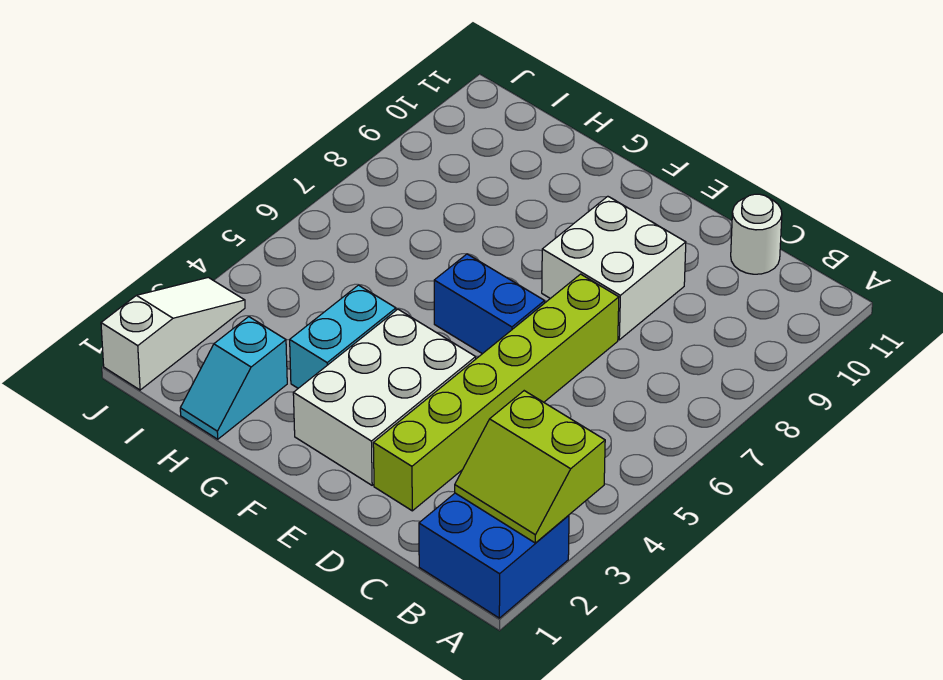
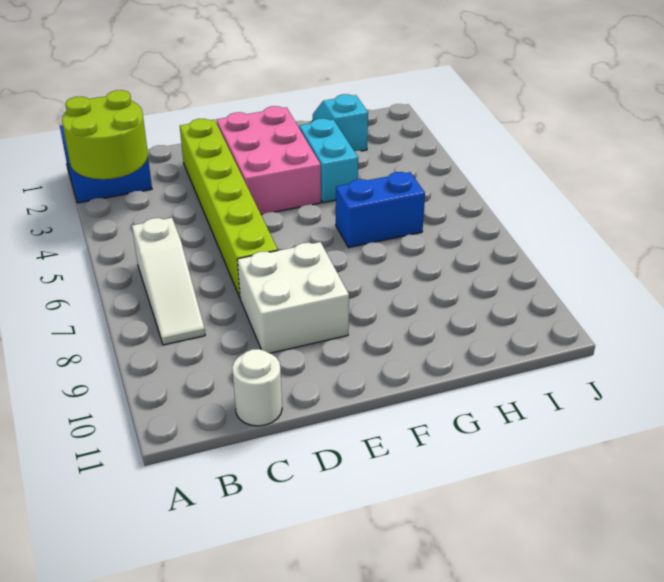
lime slope A2:B3 level 2 top 3 -> lime round brick A2:B3 level 2
white brick E2:F4 level 1 -> pink brick E2:F4 level 1
blue brick E6:F6 level 1 -> blue brick G6:H6 level 1
white slope J1:J3 level 1 top 1 -> white slope B6:B8 level 1 top 6

